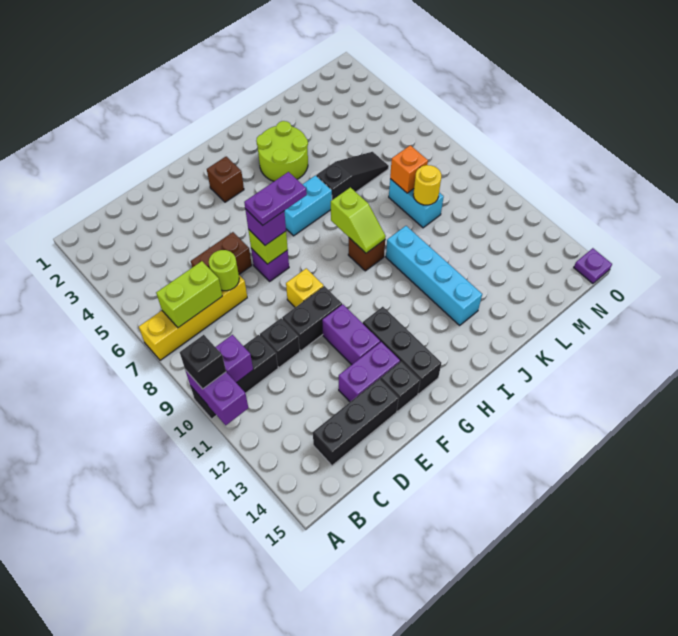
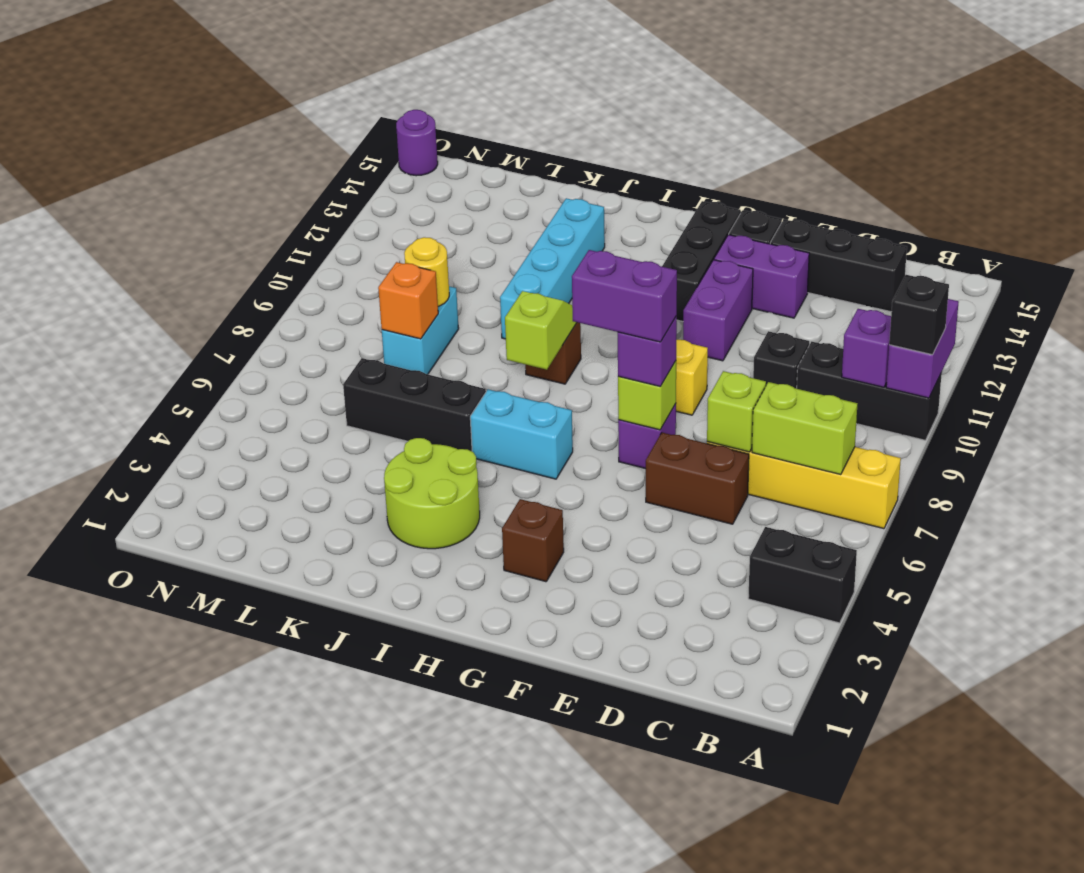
lime round brick D7 level 2 -> lime brick D7 level 2
black brick E10:F10 level 1 -> black brick A4:B4 level 1
purple plate F7:G7 level 4 -> purple brick F7:G7 level 4
black slope J6:L6 level 1 top J -> black brick J6:L6 level 1
purple plate O15 level 1 -> purple round brick O15 level 1

